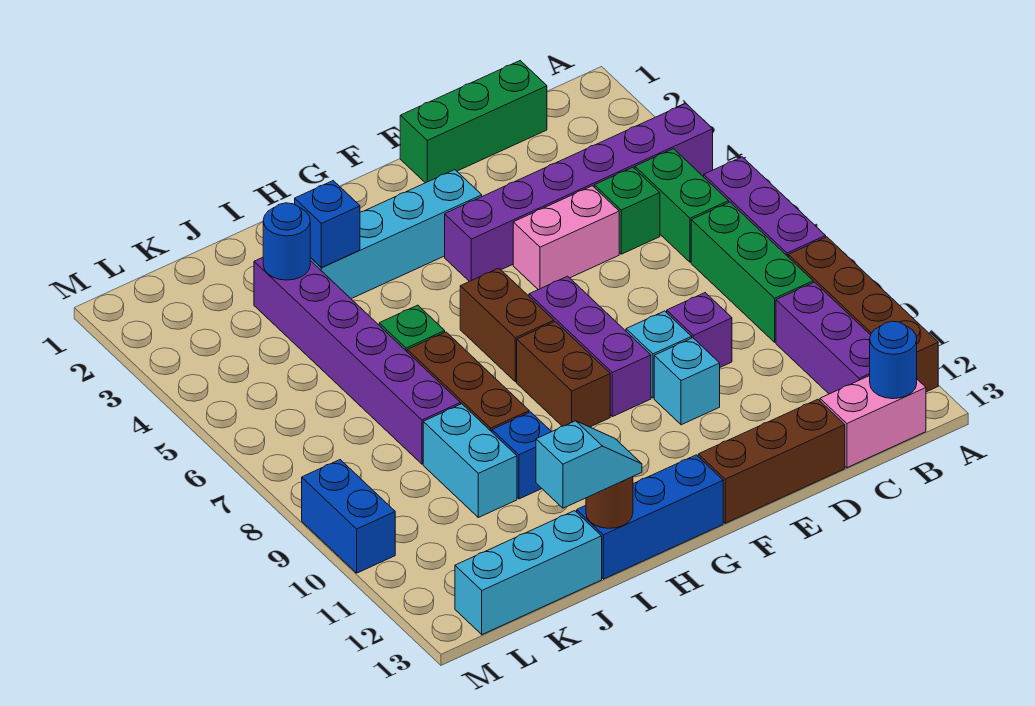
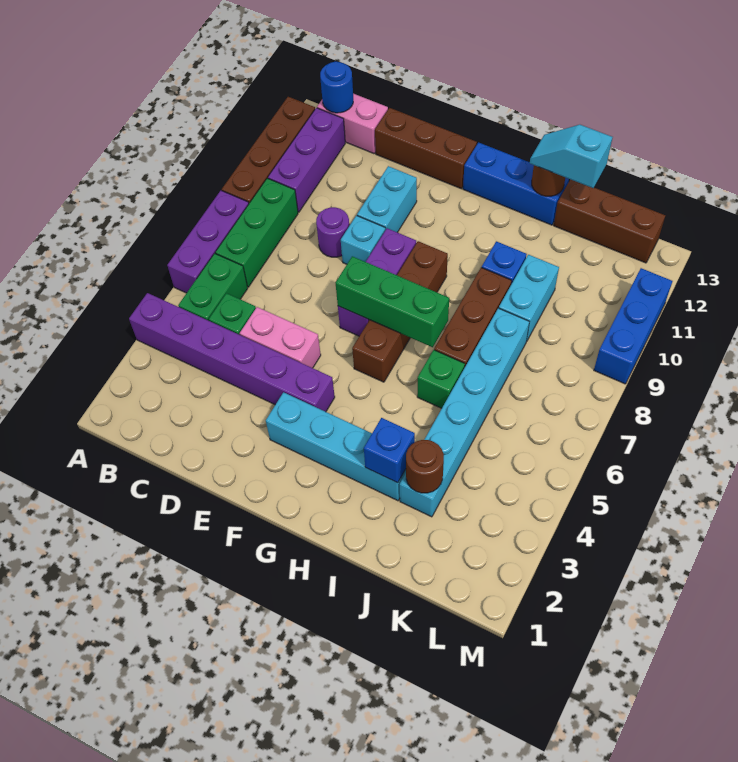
green brick C1:E1 level 1 -> green brick F7:H7 level 2
purple brick D9 level 1 -> purple round brick D9 level 1
cyan brick E10 level 1 -> cyan brick E10:E11 level 1
purple brick J3:J8 level 1 -> cyan brick J3:J8 level 1
blue round brick J3 level 2 -> brown round brick J3 level 2
cyan brick J13:L13 level 1 -> brown brick J13:L13 level 1
blue brick M9:M10 level 1 -> blue brick M9:M11 level 1

